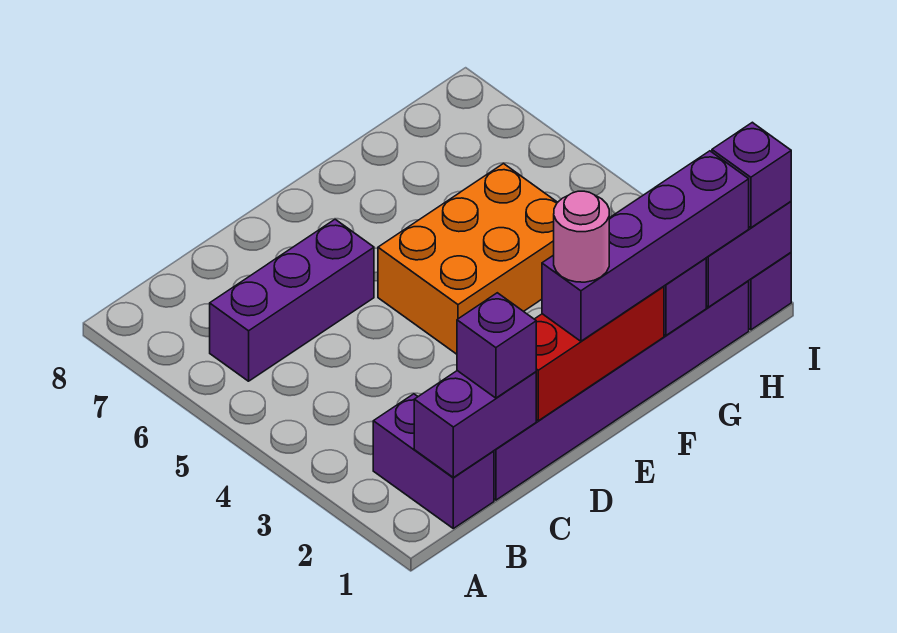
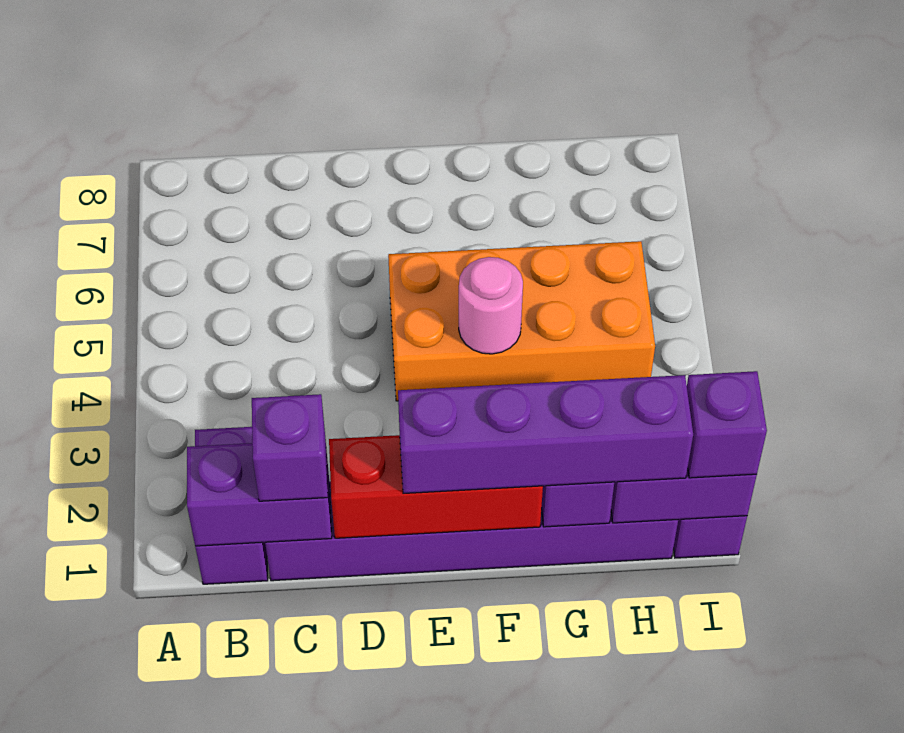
purple brick B6:D6 level 1 -> none
pink round brick E1 level 4 -> pink round brick F4 level 2
orange brick E4:G5 level 1 -> orange brick E4:H5 level 1

